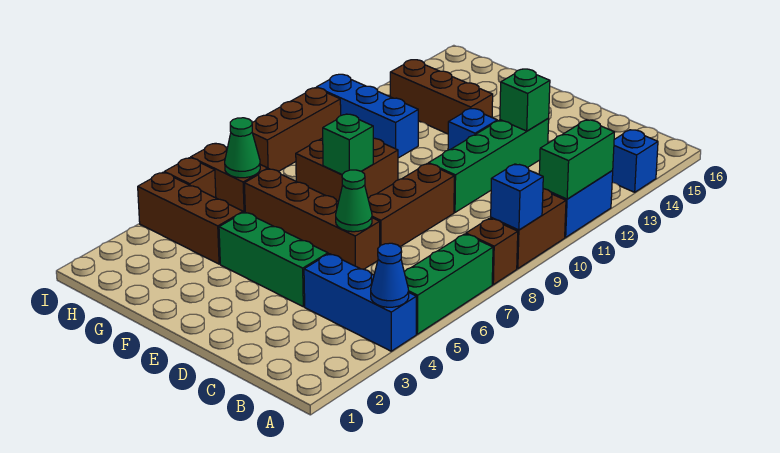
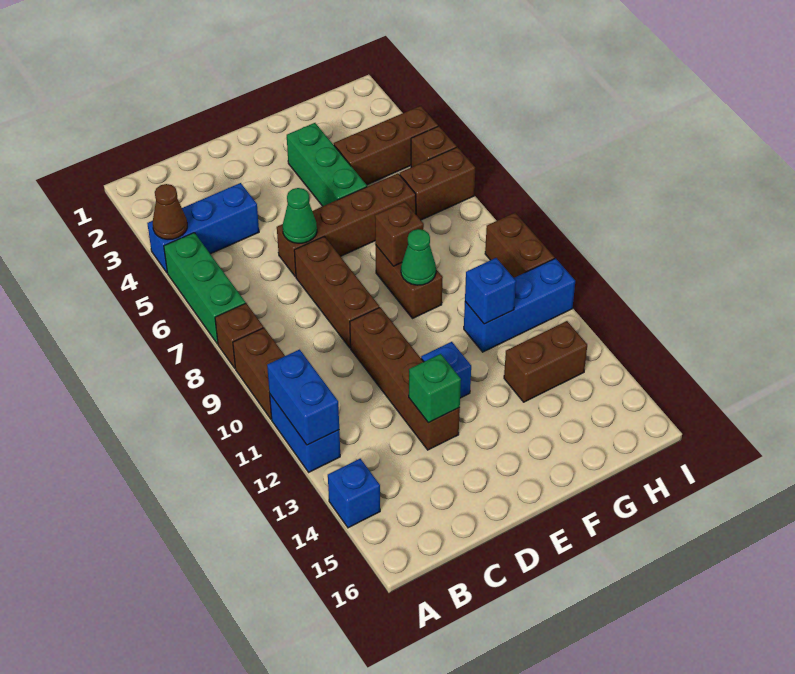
blue cone A4 level 2 -> brown cone A4 level 2
blue brick A9 level 2 -> blue brick G11 level 2
green brick A11:A12 level 2 -> blue brick A11:A12 level 2
green brick D4:F4 level 1 -> green brick F3:F5 level 1
green brick D10:D13 level 1 -> brown brick D10:D13 level 1
brown brick F8:G9 level 1 -> brown brick F8:F9 level 1
green brick F8 level 2 -> brown brick F8 level 2
brown brick F13:H13 level 1 -> brown brick G13:H13 level 1
green cone H6 level 2 -> green cone F9 level 2
brown brick I8:I10 level 1 -> brown brick I9:I10 level 1

